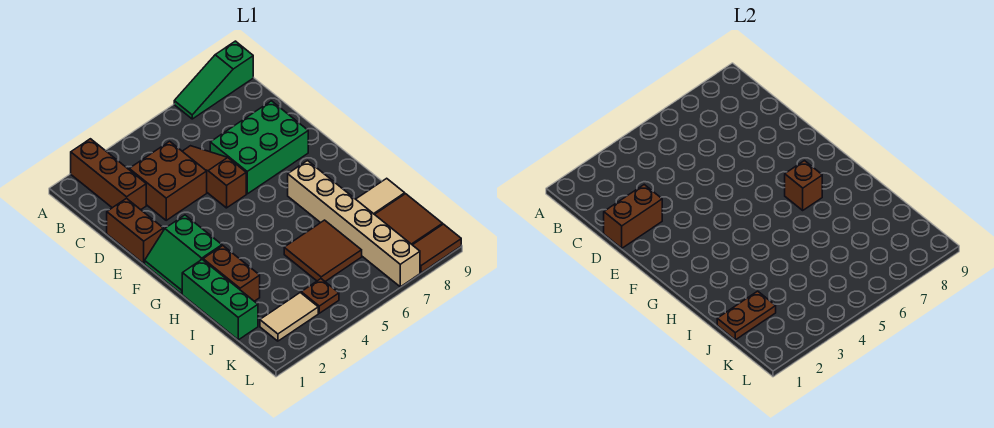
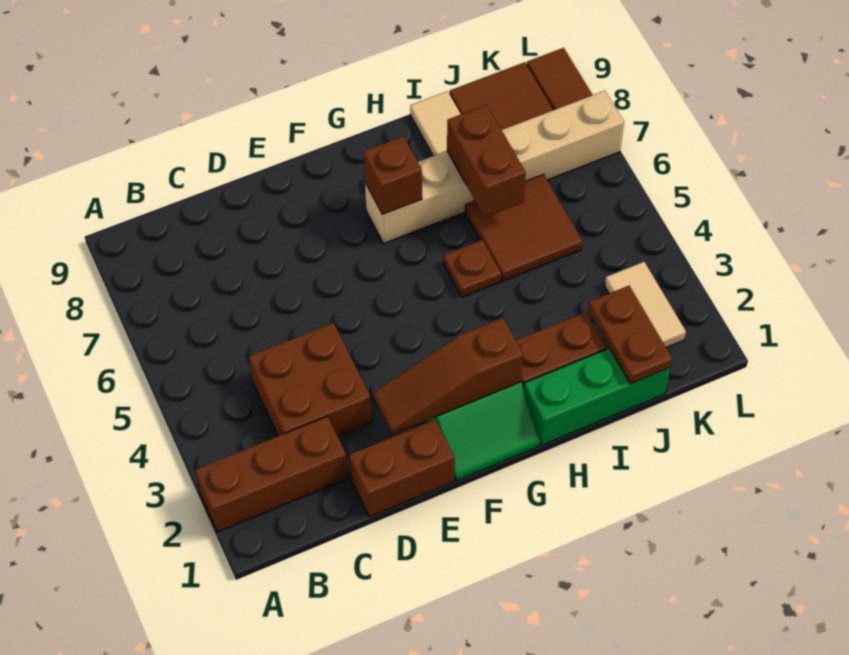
green slope A7:A9 level 1 top 9 -> none
brown slope C5:E5 level 1 top E -> brown slope E2:G2 level 2 top G
brown brick D1:D2 level 2 -> brown brick I6:I7 level 2
green brick D6:E8 level 1 -> none
brown plate K4 level 1 -> brown plate H5 level 1

